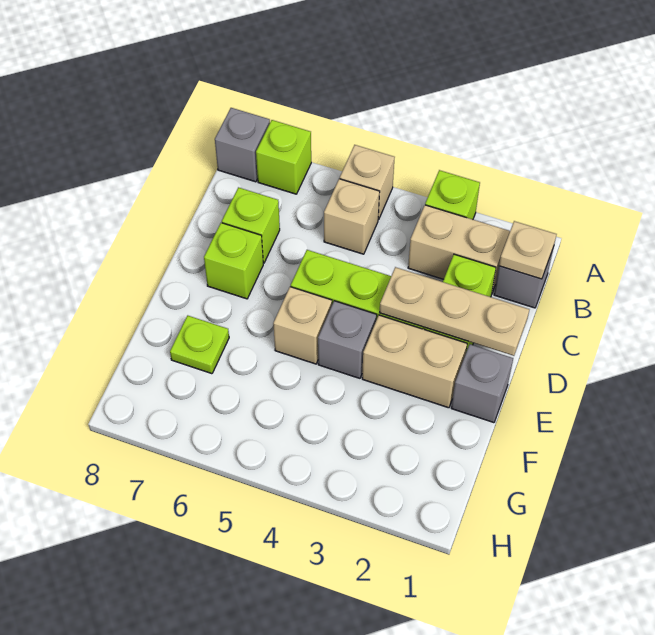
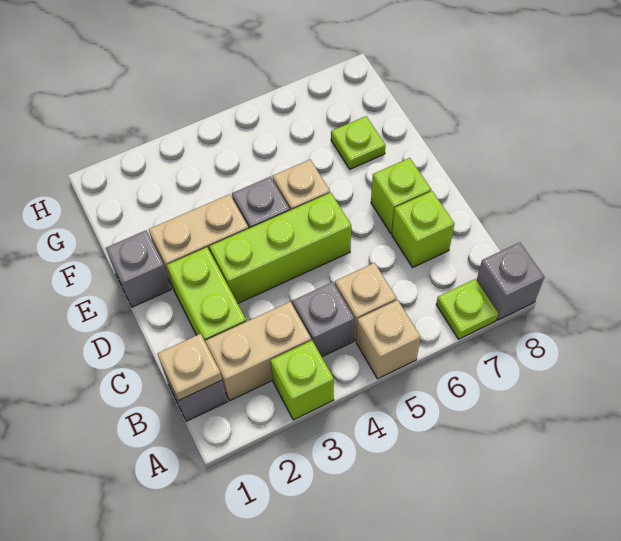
lime brick A7 level 1 -> lime plate A7 level 1
none -> grey brick B4 level 1
tan plate D1:D3 level 2 -> none

